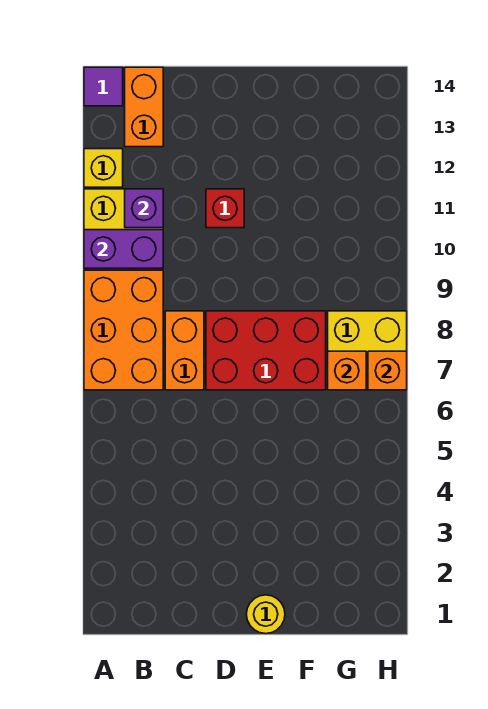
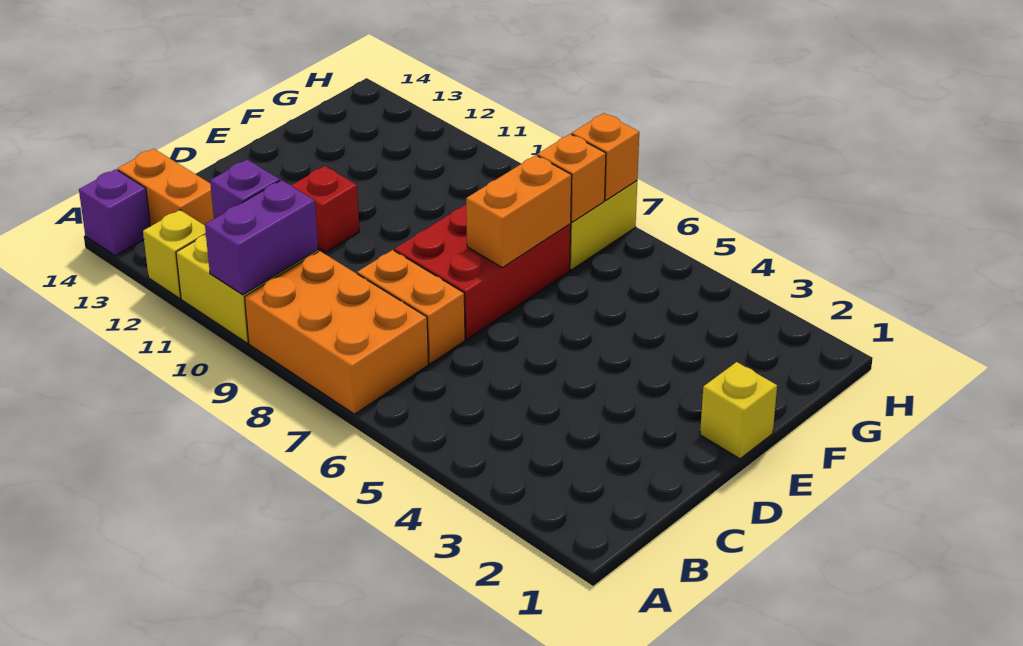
purple tile A14 level 1 -> purple brick A14 level 1
yellow round brick E1 level 1 -> yellow brick E1 level 1
none -> orange brick E7:F7 level 2

